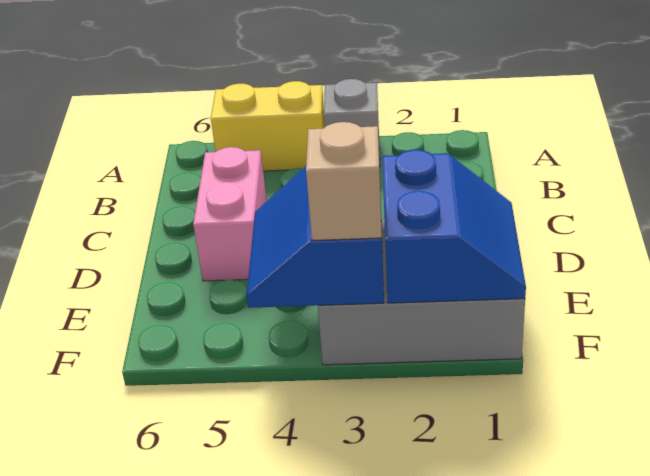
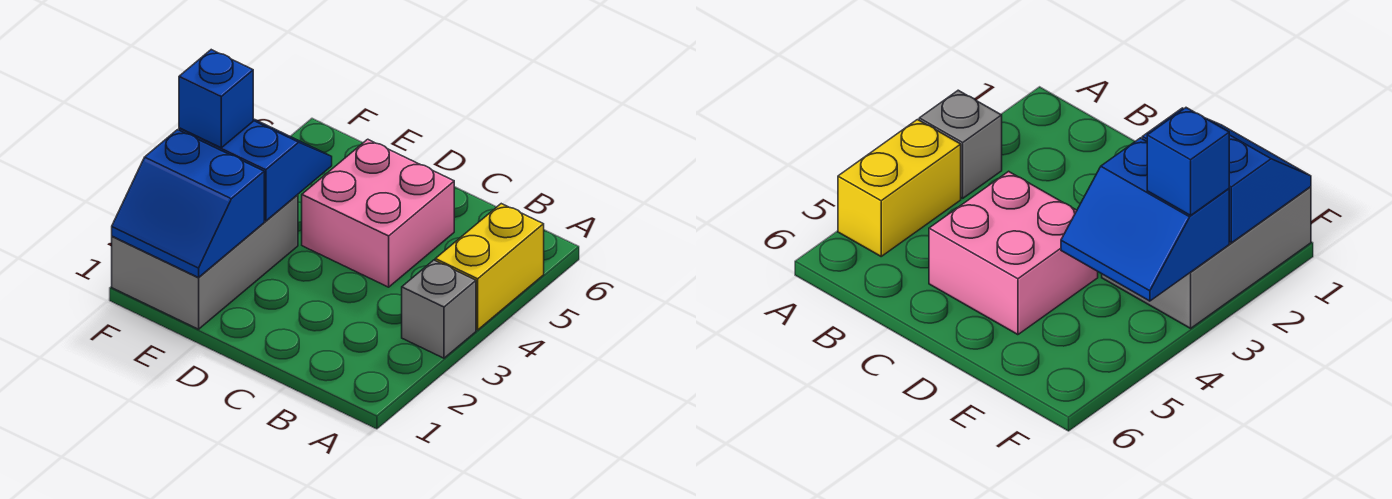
pink brick C5:D5 level 1 -> pink brick C4:D5 level 1
tan brick F3 level 3 -> blue brick F3 level 3

